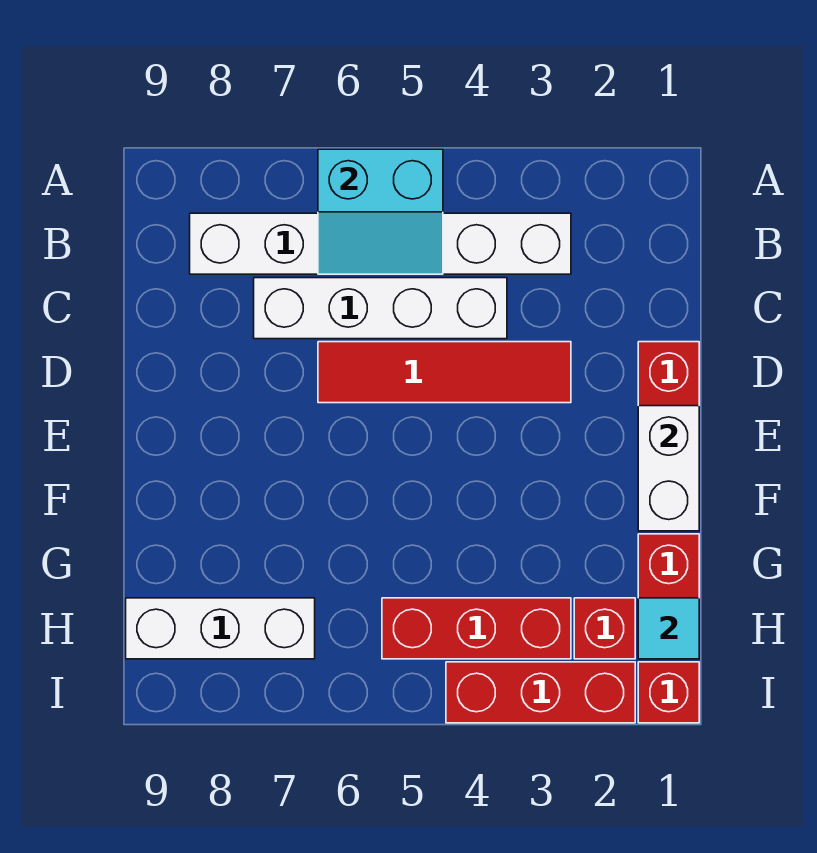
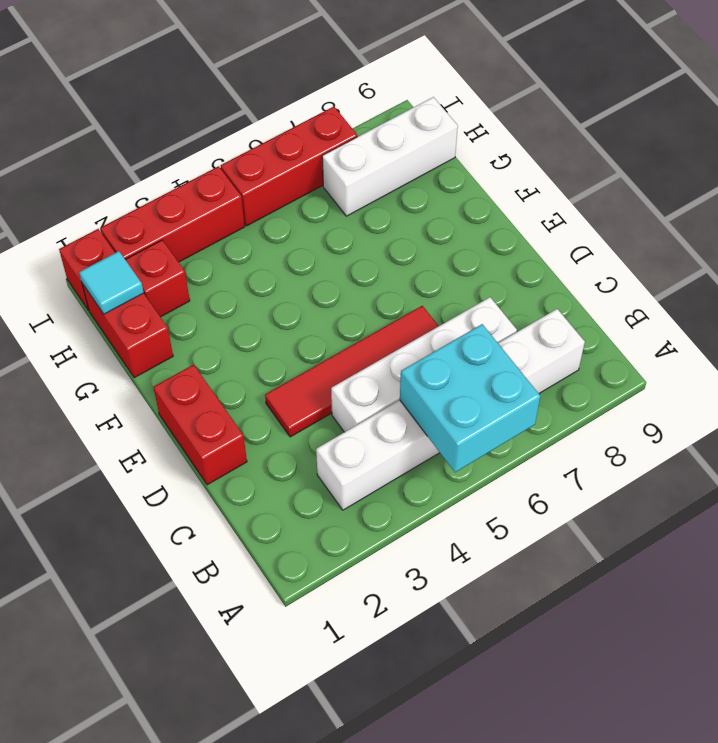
cyan slope A5:B6 level 2 top A -> cyan brick A5:B6 level 2
white brick E1:F1 level 2 -> none
red brick H3:H5 level 1 -> red brick I5:I7 level 1

